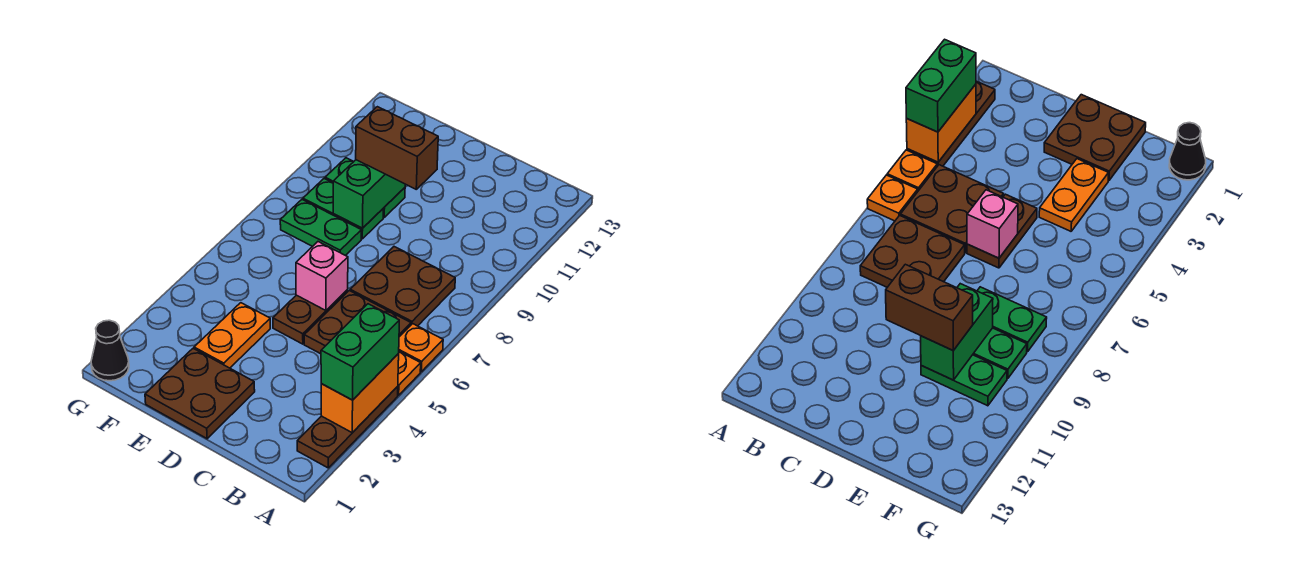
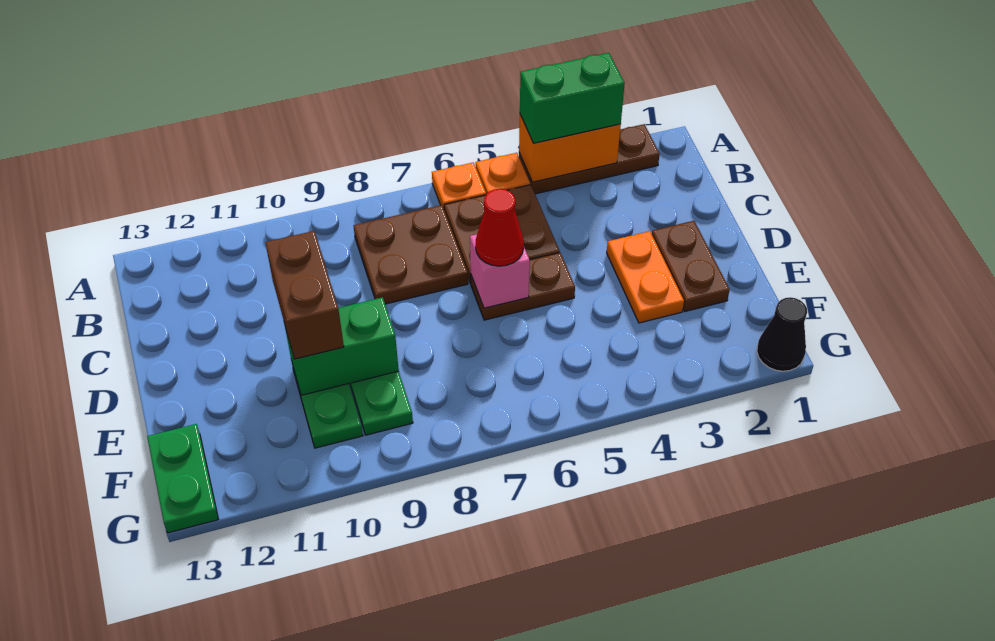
brown plate D1:E2 level 1 -> brown plate D2:E2 level 1
none -> red cone D6 level 3
orange plate E3:E4 level 1 -> orange plate D3:E3 level 1
green plate E8:F8 level 1 -> green plate F13:G13 level 1

